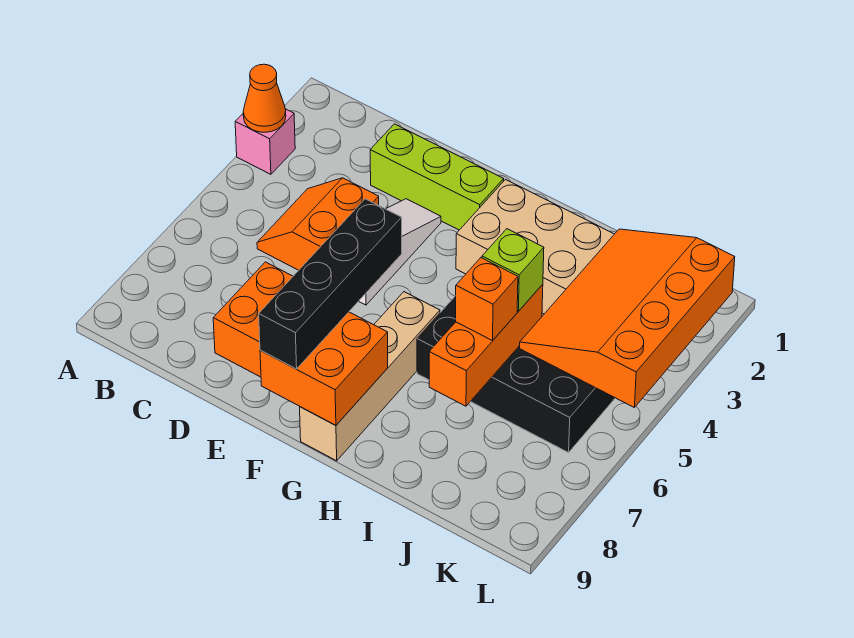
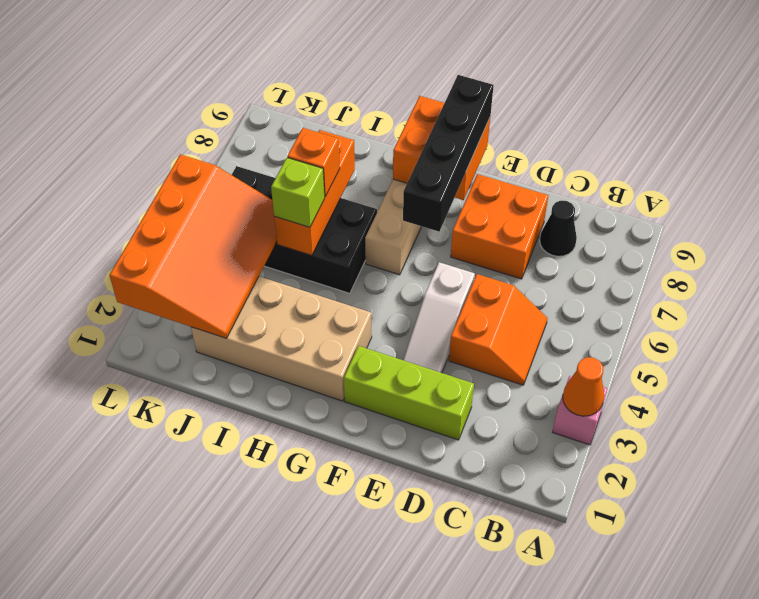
none -> black cone C8 level 1

